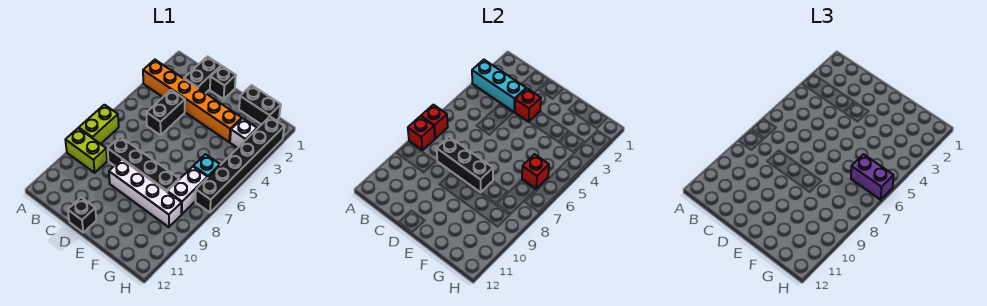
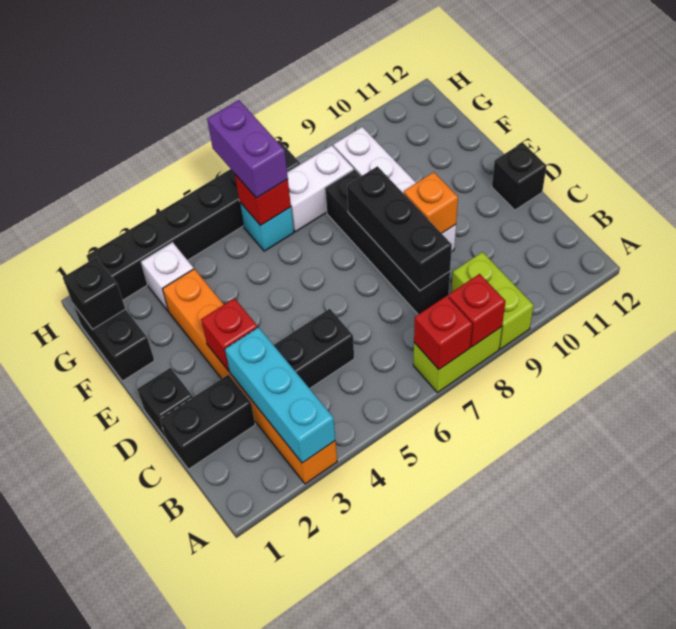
none -> orange brick D9 level 2
none -> black brick G1 level 2

